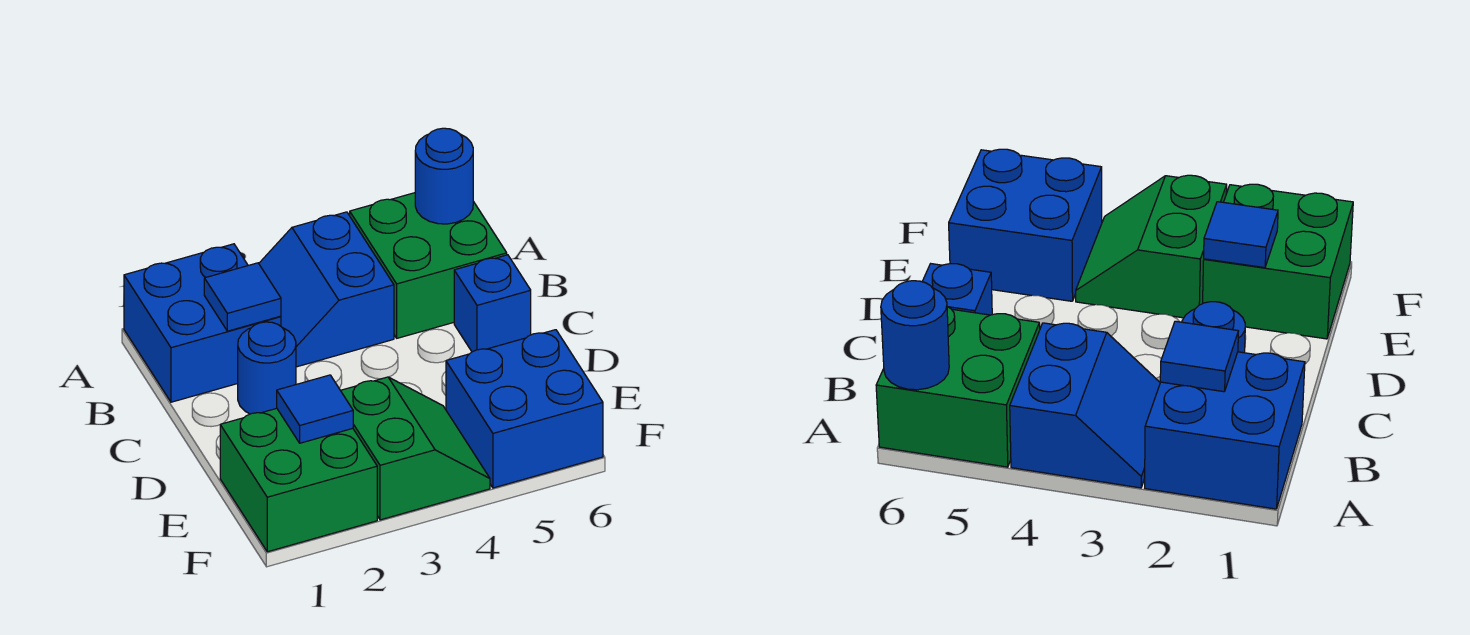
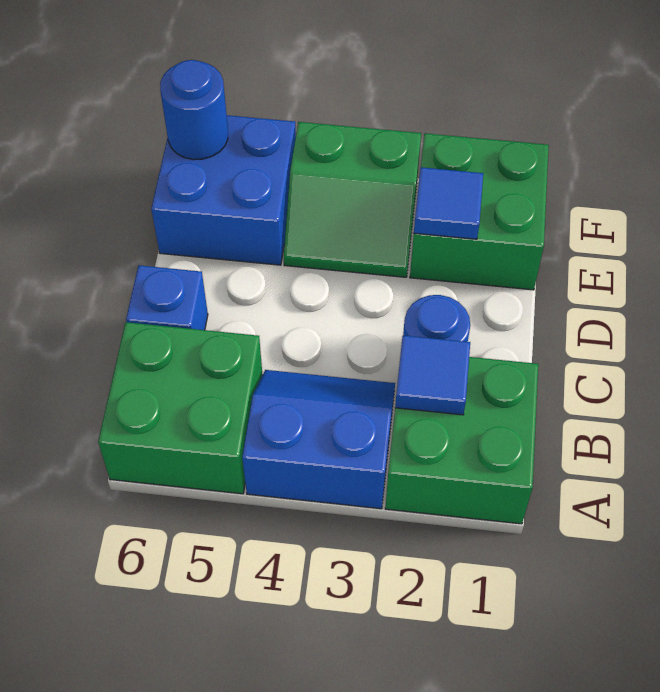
blue brick A1:B2 level 1 -> green brick A1:B2 level 1
blue slope A3:B4 level 1 top 4 -> blue slope A3:B4 level 1 top A
blue round brick A6 level 2 -> blue round brick F6 level 2
green slope E3:F4 level 1 top 3 -> green slope E3:F4 level 1 top F

